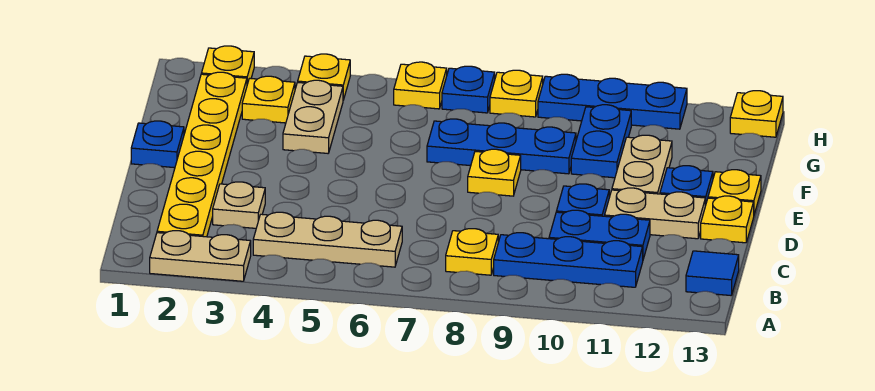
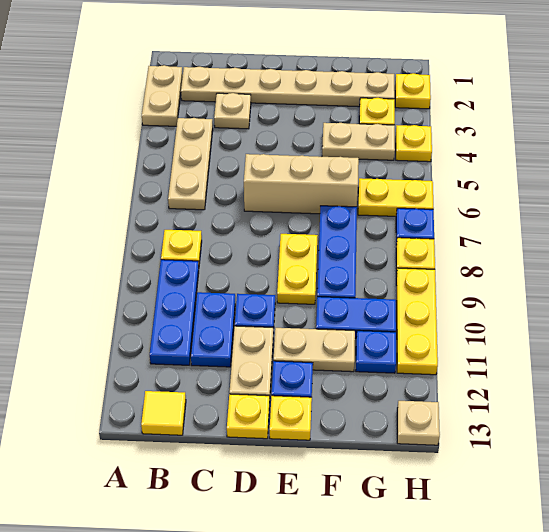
yellow plate B2:G2 level 1 -> tan plate B2:G2 level 1
blue tile B13 level 1 -> yellow tile B13 level 1
none -> tan brick D6:F6 level 1
blue plate E1 level 1 -> blue plate G11 level 1
yellow plate E8 level 1 -> yellow plate E8:E9 level 1
yellow plate H6 level 1 -> yellow plate G6:H6 level 1
blue plate H9:H11 level 1 -> yellow plate H9:H11 level 1
yellow plate H13 level 1 -> tan plate H13 level 1

